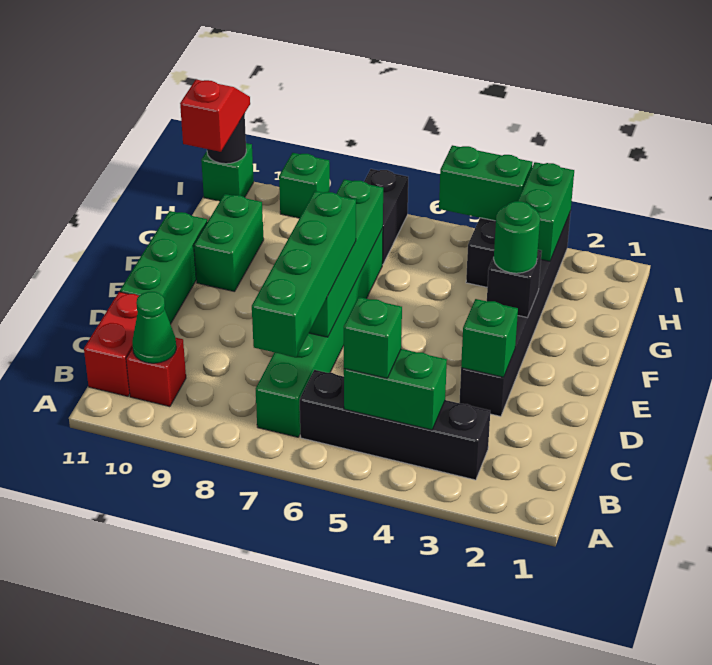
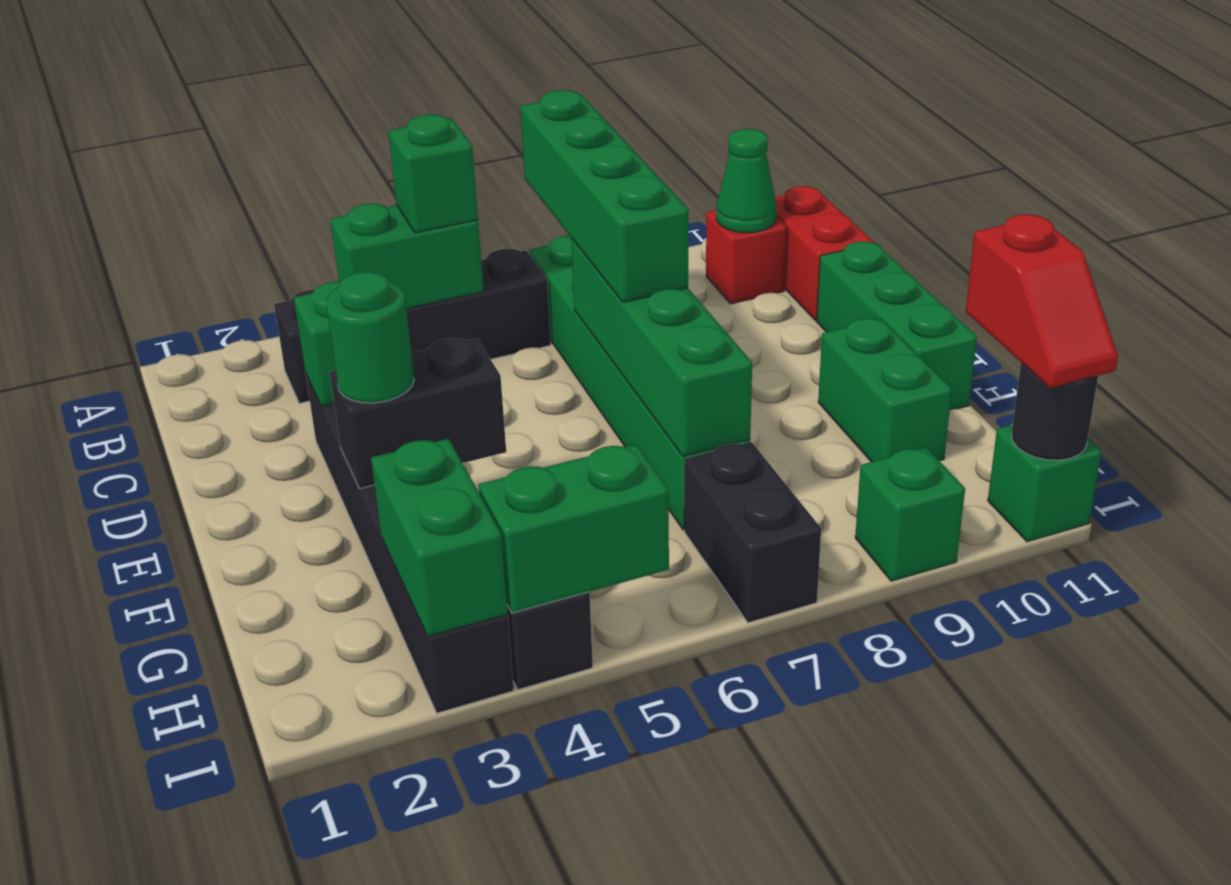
black brick F3 level 2 -> black brick F3:F4 level 2

